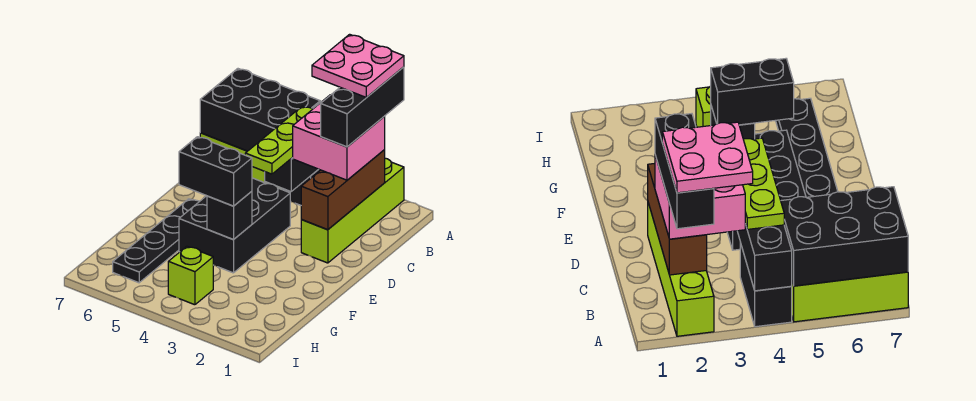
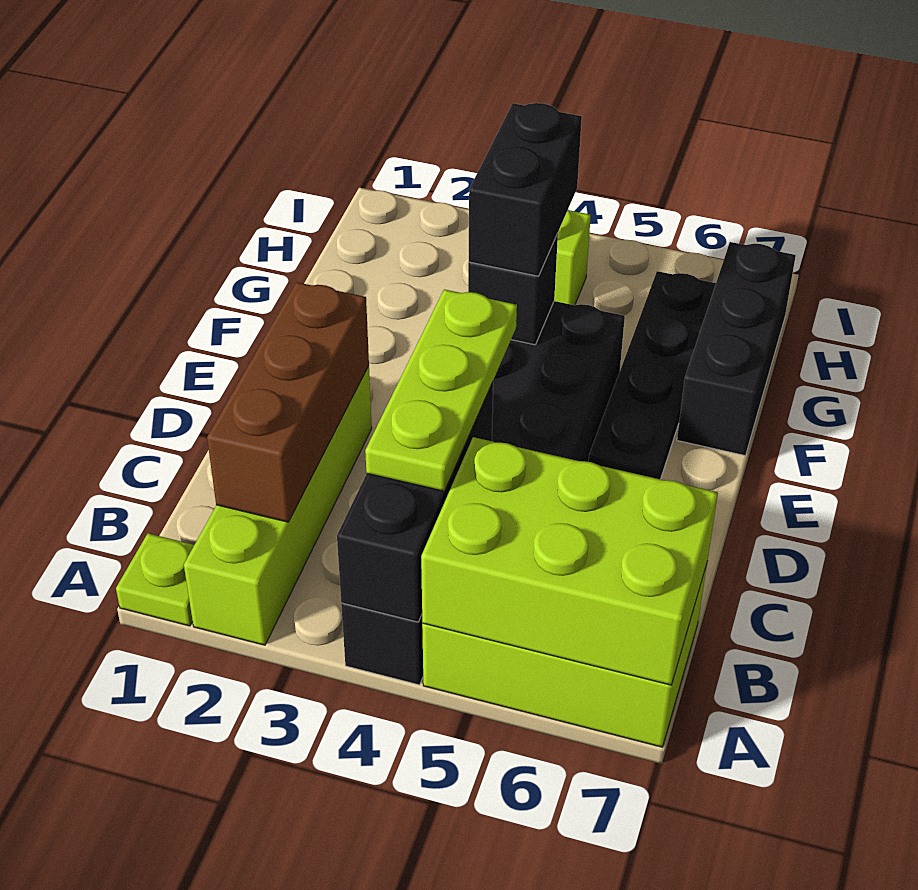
none -> lime plate A1 level 1
black brick A2:C2 level 4 -> black brick F7:H7 level 1
pink plate A2:B3 level 5 -> none
black brick A5:B7 level 2 -> lime brick A5:B7 level 2
pink brick B2:C3 level 3 -> none
black brick F4:F5 level 3 -> black brick F4:G4 level 3

